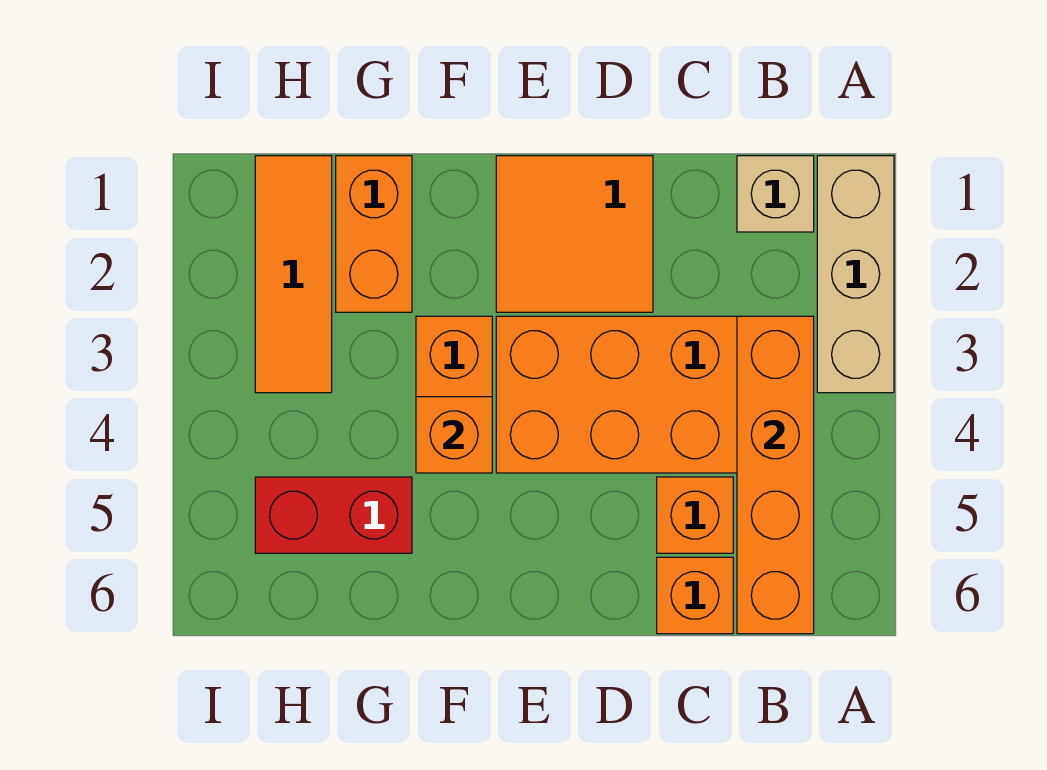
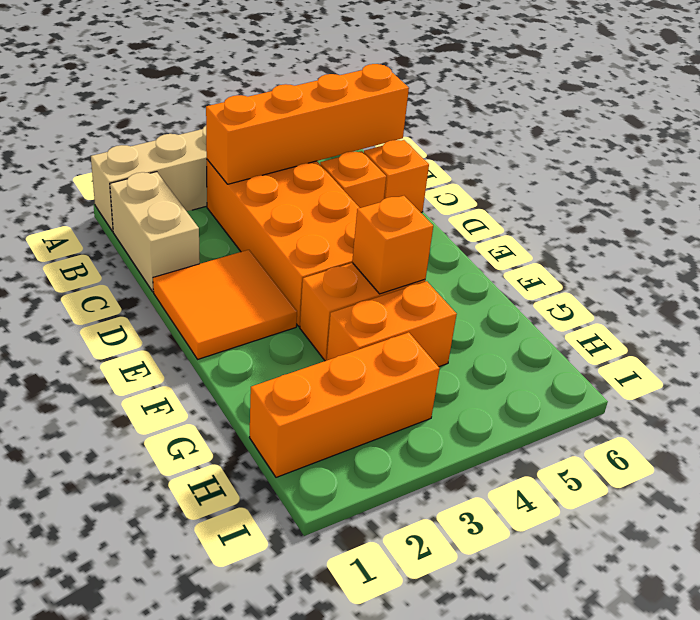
tan brick B1 level 1 -> tan brick B1:C1 level 1
orange brick G1:G2 level 1 -> orange brick G3:G4 level 1
red brick G5:H5 level 1 -> none
orange tile H1:H3 level 1 -> orange brick H1:H3 level 1

